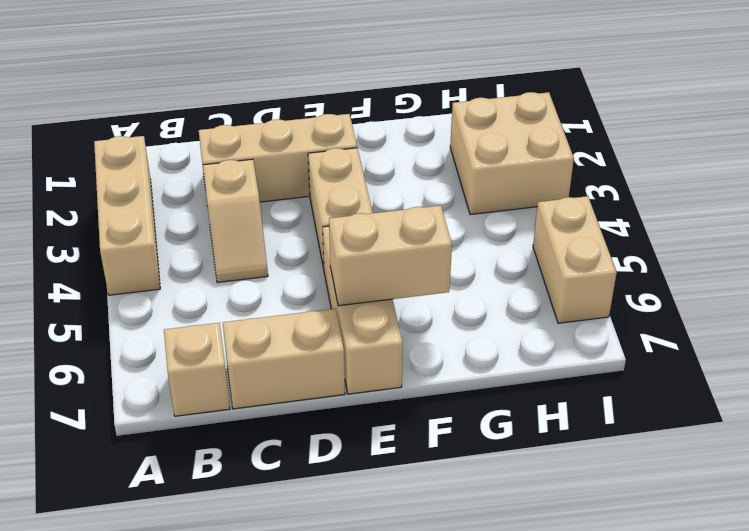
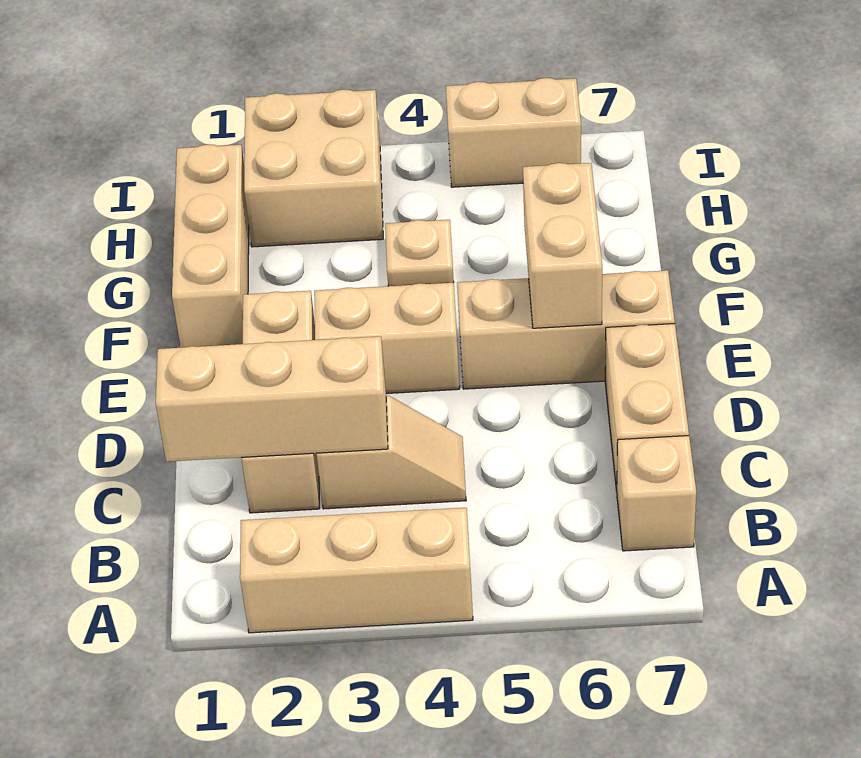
none -> tan brick C1:C3 level 2
none -> tan brick F1:H1 level 1
none -> tan plate G4 level 1

